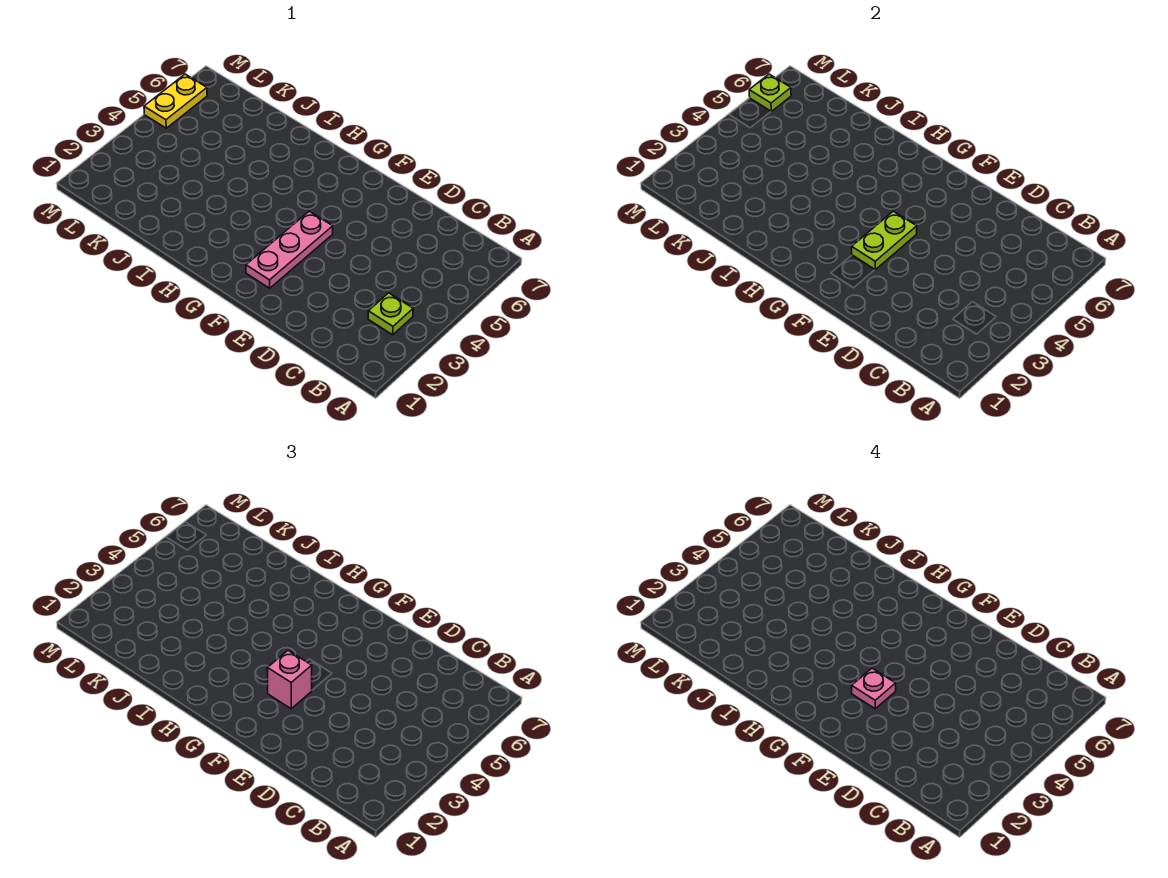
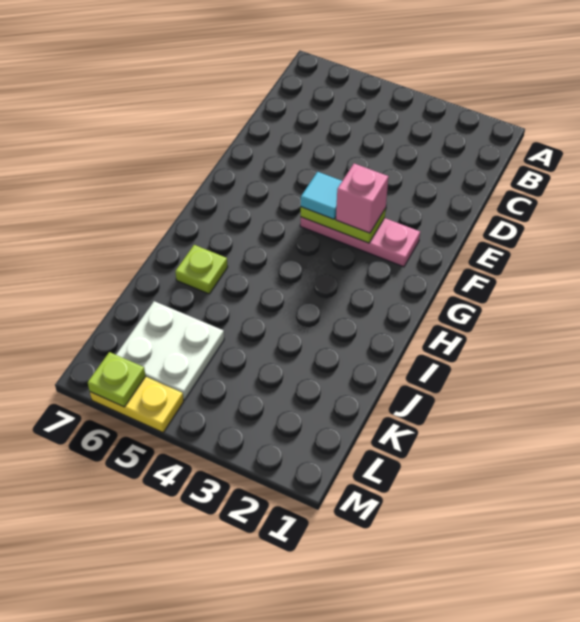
lime plate B3 level 1 -> lime plate I6 level 1
pink plate F3 level 4 -> none
none -> cyan tile F4 level 3
none -> white plate K5:L6 level 1

